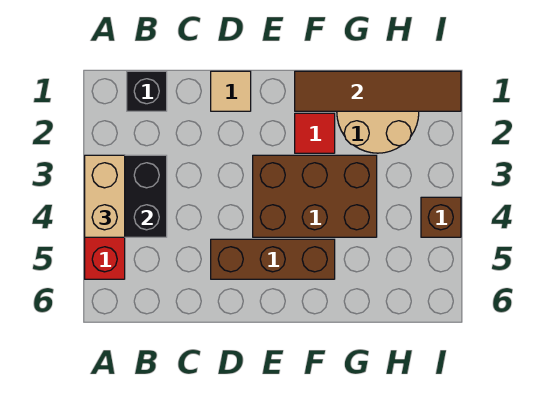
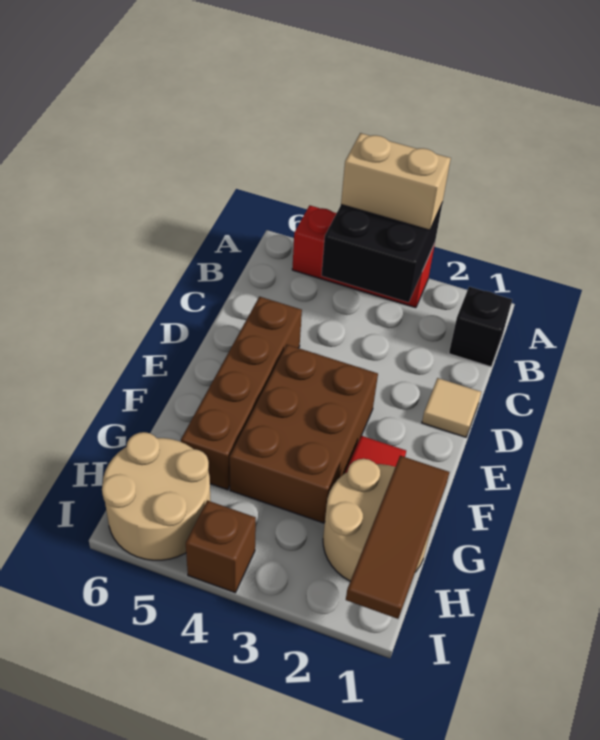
brown brick D5:F5 level 1 -> brown brick D5:G5 level 1
brown tile F1:I1 level 2 -> brown tile G1:I1 level 2
none -> tan round brick H5:I6 level 1

